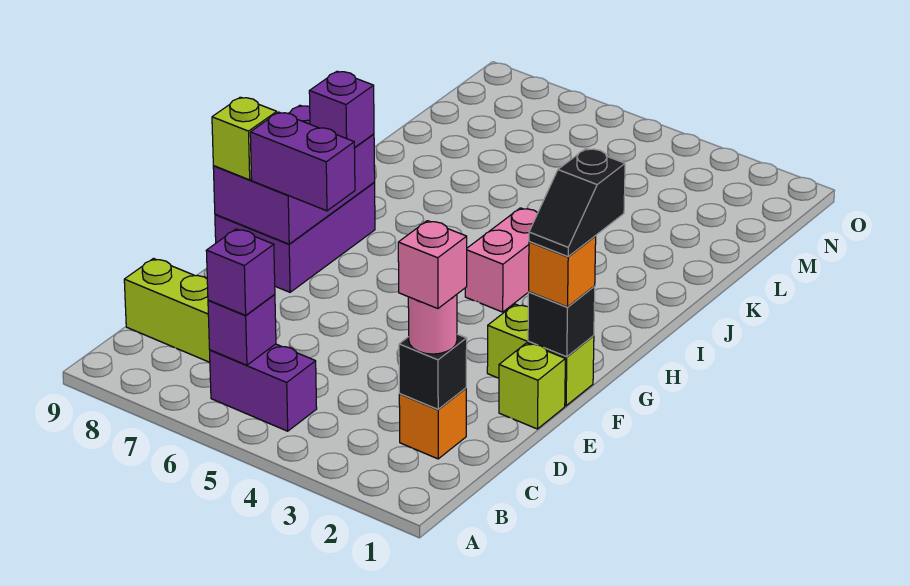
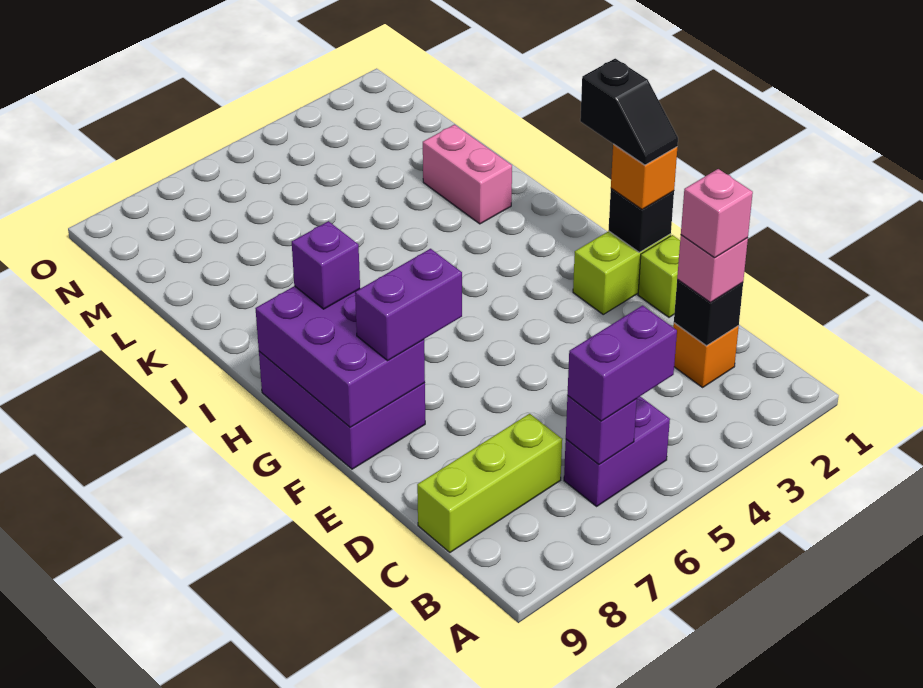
purple brick B6 level 3 -> purple brick B5:B6 level 3
pink round brick C2 level 3 -> pink brick C2 level 3
lime brick F9 level 3 -> none
pink brick H4:I4 level 1 -> pink brick J2:K2 level 1

